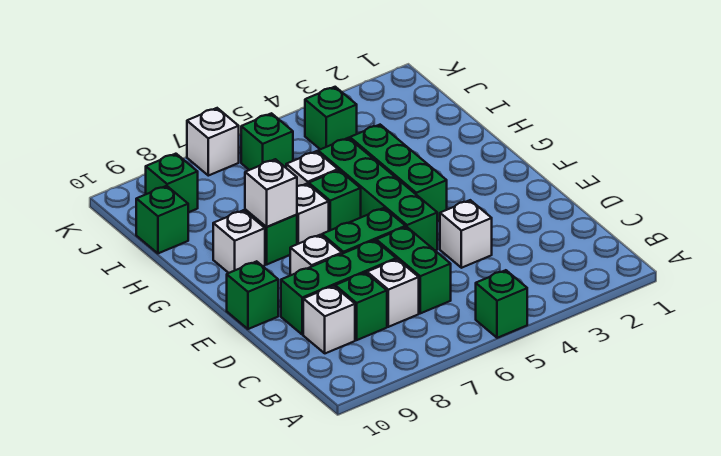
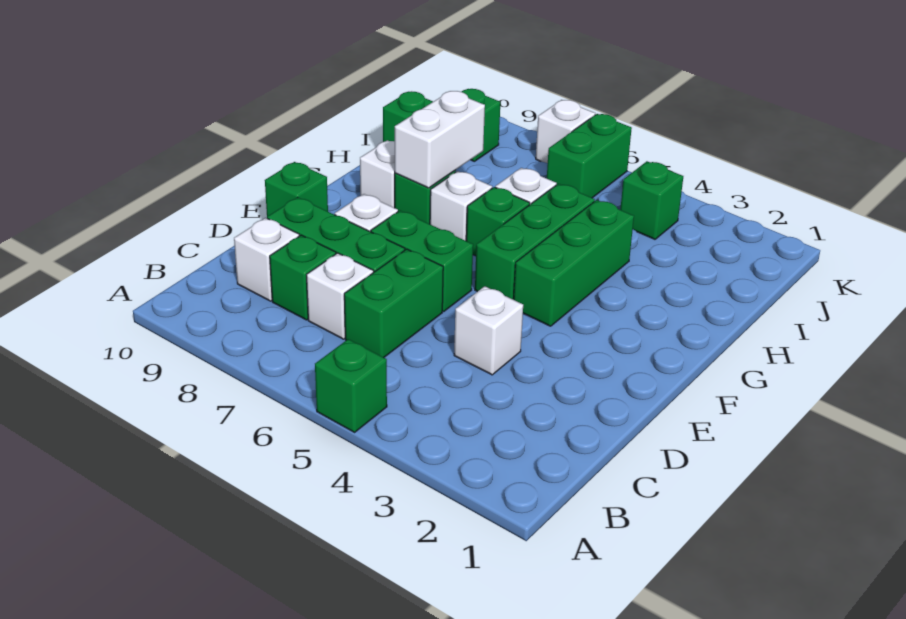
green brick E5:H5 level 1 -> green brick F5:H5 level 1
white brick G8 level 2 -> white brick G8:H8 level 2
green brick J6 level 1 -> green brick J6:K6 level 1

